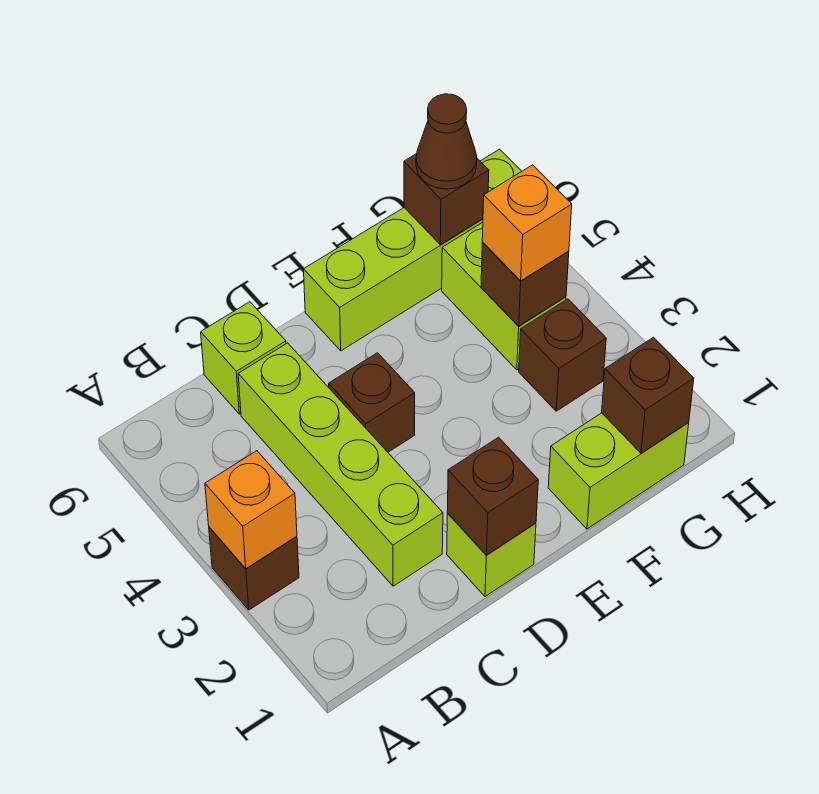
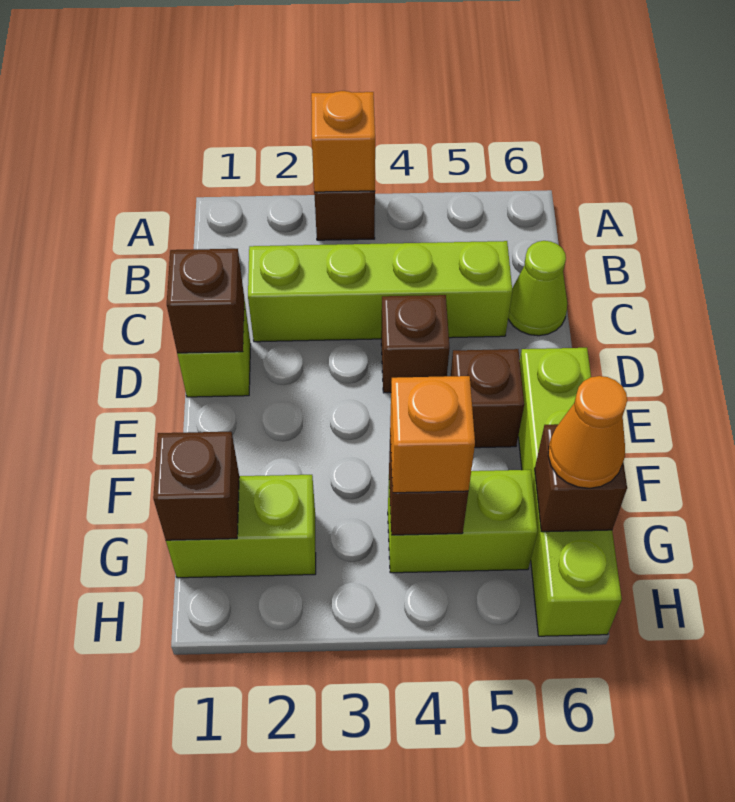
lime brick C6 level 1 -> lime cone C6 level 1
lime brick F1:G1 level 1 -> lime brick G1:G2 level 1
brown brick G3 level 1 -> brown brick E5 level 1
brown cone G6 level 3 -> orange cone G6 level 3

